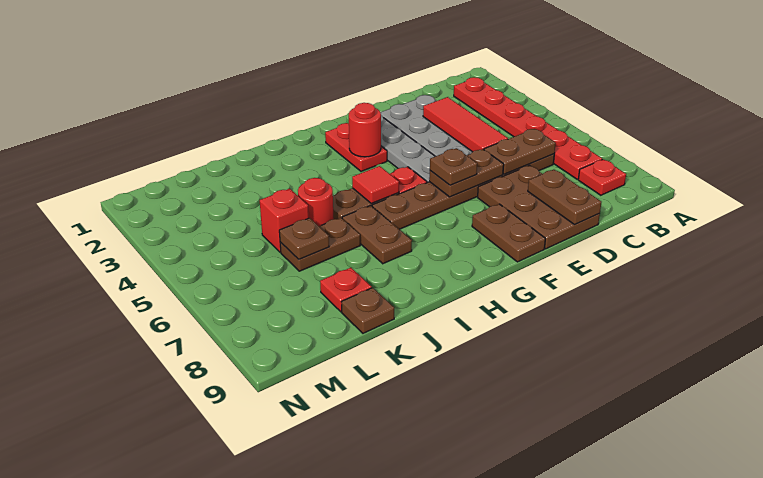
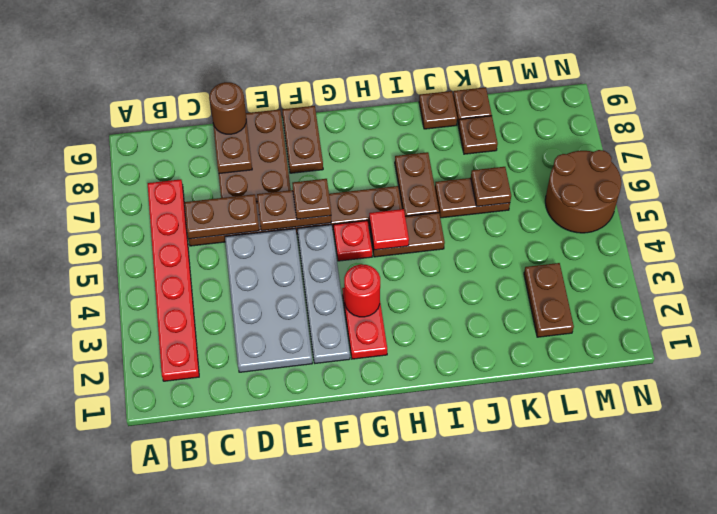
red plate B8 level 1 -> none
red tile D3:D5 level 2 -> none
none -> brown round brick D9 level 3
red round brick J5 level 1 -> none
none -> brown plate J9 level 1
red brick K5 level 1 -> none
red plate K8 level 1 -> brown plate K8 level 1
none -> brown plate L2:L3 level 1
none -> brown round brick M5:N6 level 1

